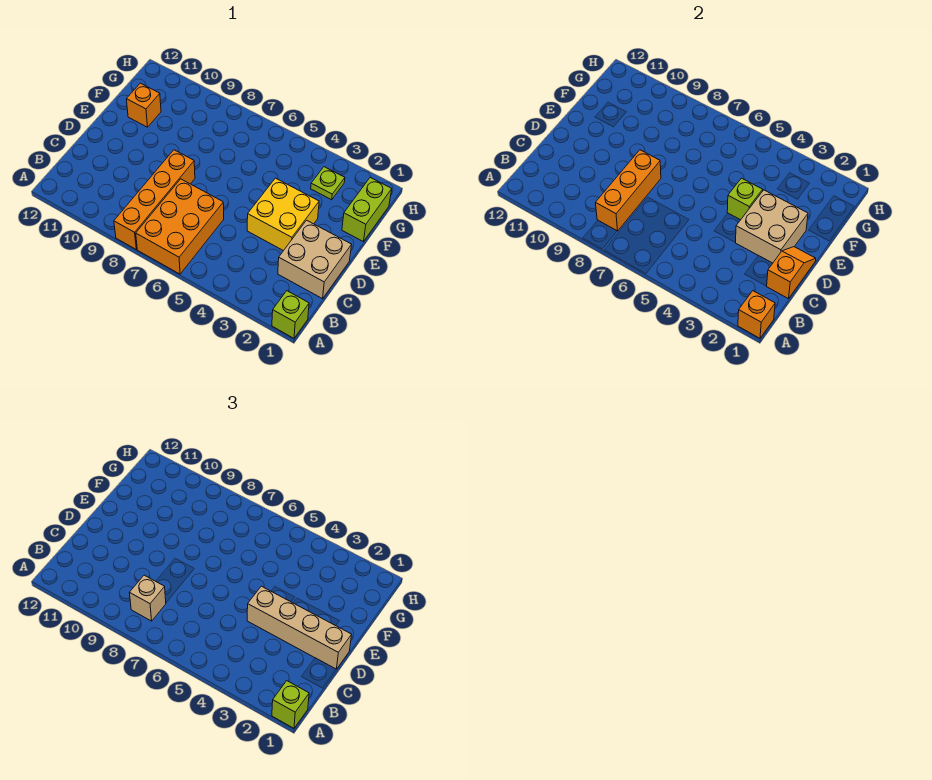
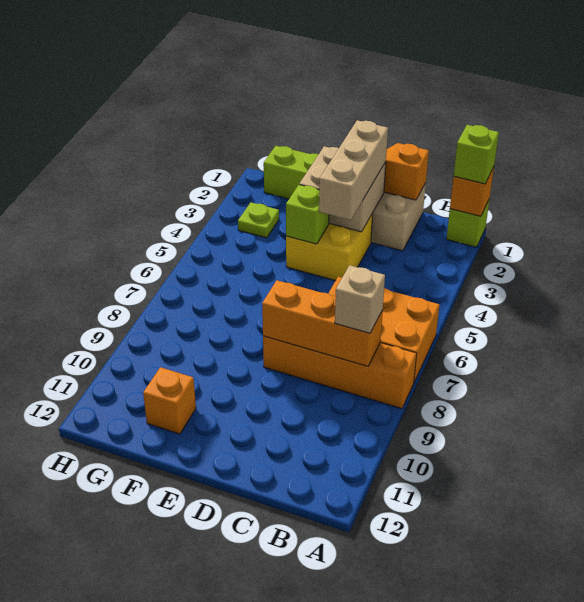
tan brick D1:D4 level 3 -> tan brick D2:D4 level 3

